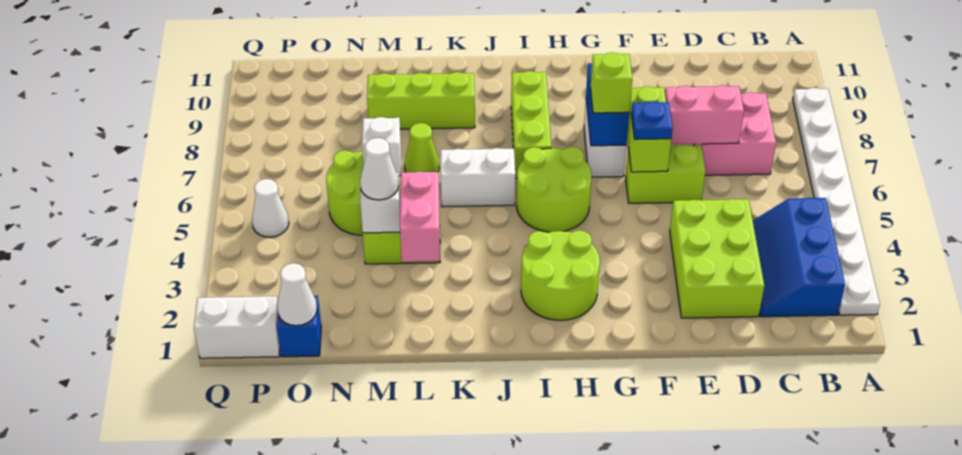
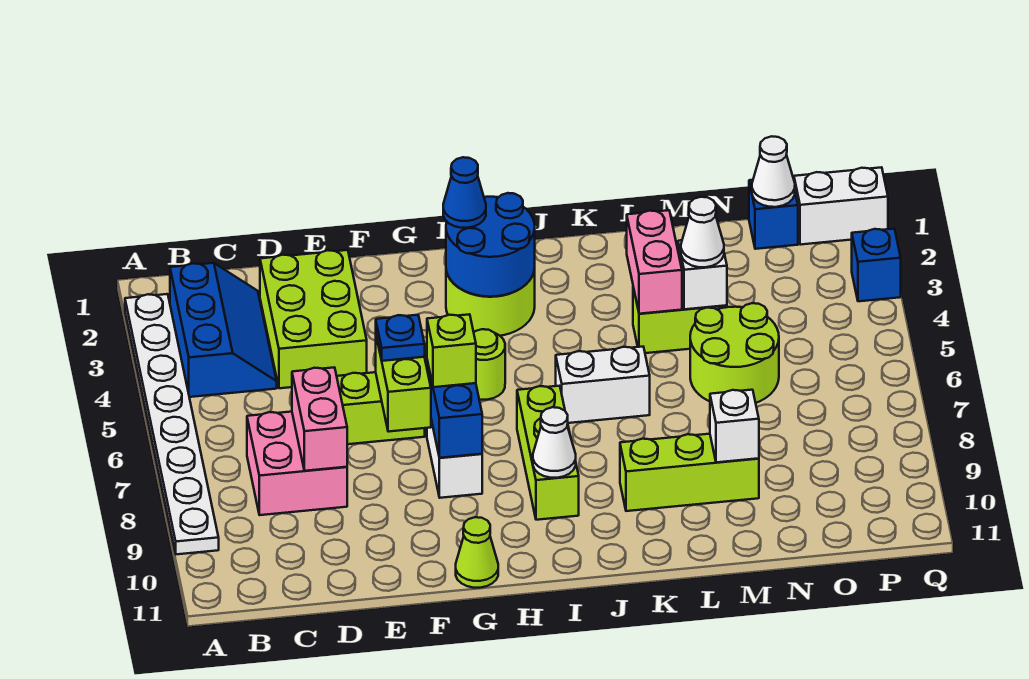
pink brick D7:E7 level 2 -> pink brick D7:D8 level 2
none -> blue round brick H2:I3 level 2
none -> blue cone H2 level 3
lime round brick H5:I6 level 1 -> lime round brick H5 level 1
lime cone L7 level 1 -> lime cone G11 level 1
white brick M6 level 2 -> white brick M9 level 2
white cone P5 level 1 -> white cone I9 level 2
none -> blue brick Q3 level 1

